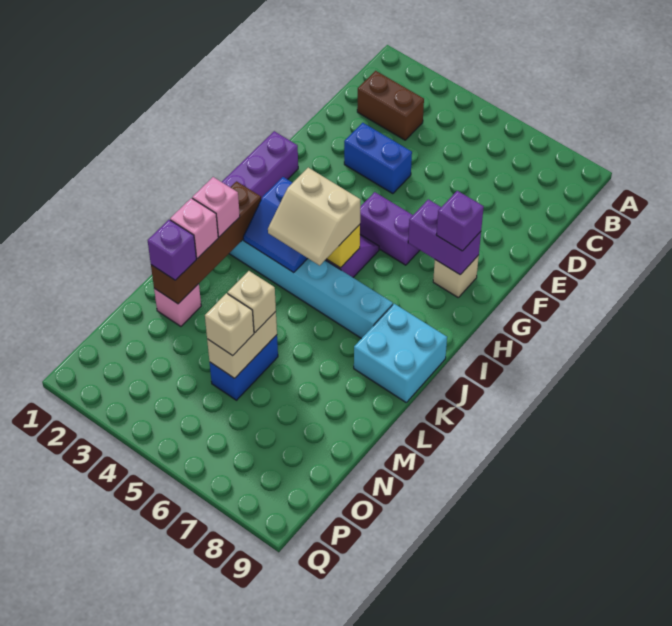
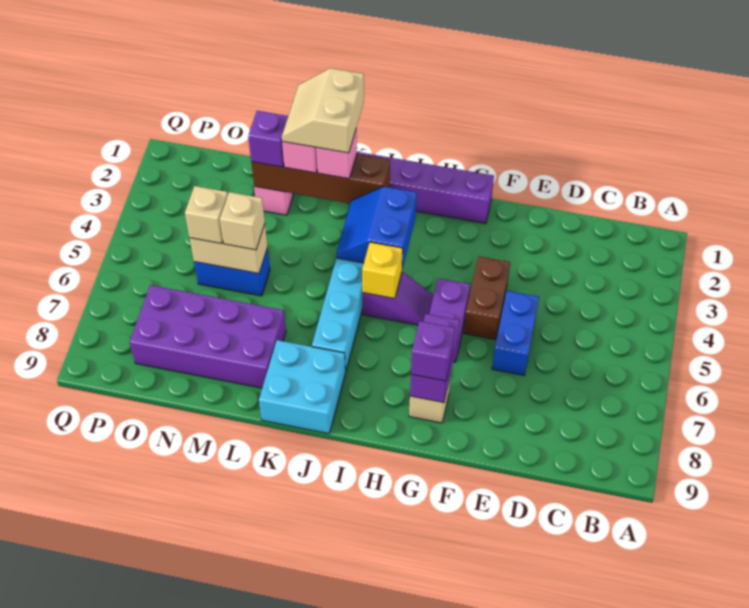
brown brick C2:C3 level 1 -> brown brick F4:F5 level 1
blue brick E3:E4 level 1 -> blue brick E5:E6 level 1
tan slope I4:J5 level 3 top I -> tan slope K1:L2 level 4 top K
none -> purple brick L7:O8 level 1

